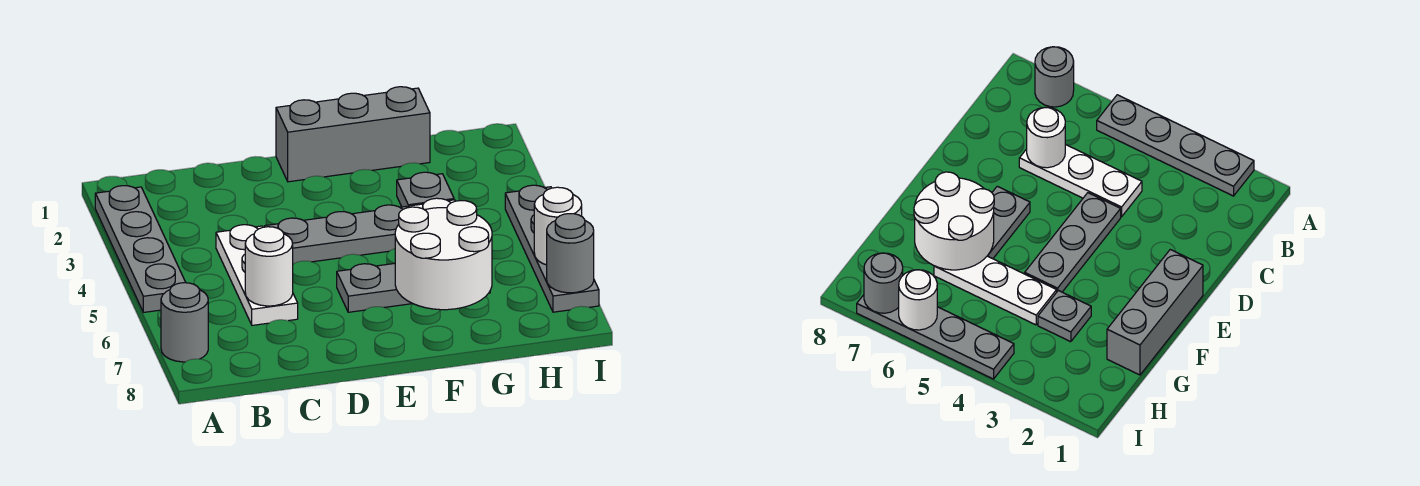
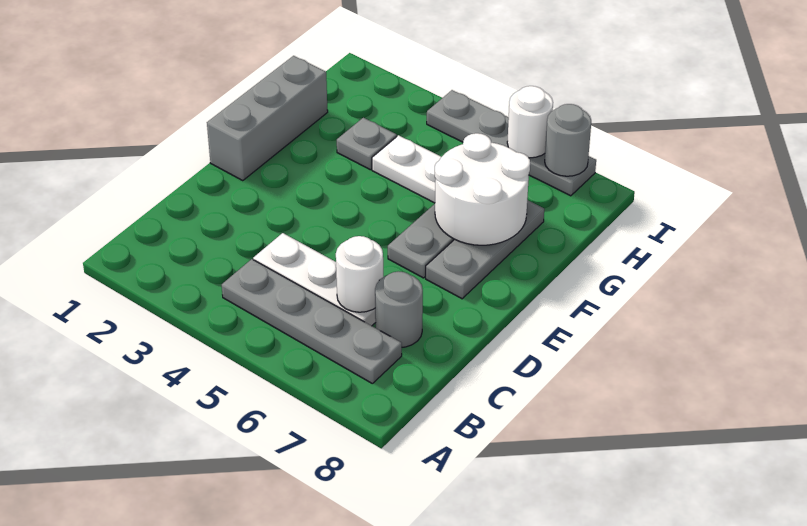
grey plate A2:A5 level 1 -> grey plate B4:B7 level 1
grey round brick A7 level 1 -> grey round brick C7 level 1
grey plate D4:F4 level 1 -> grey plate E7:G7 level 1

